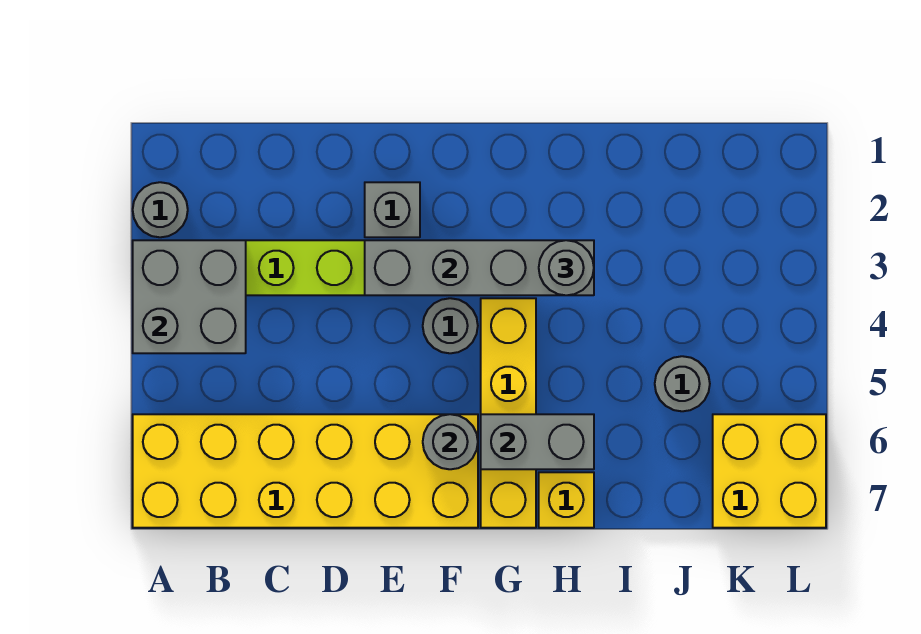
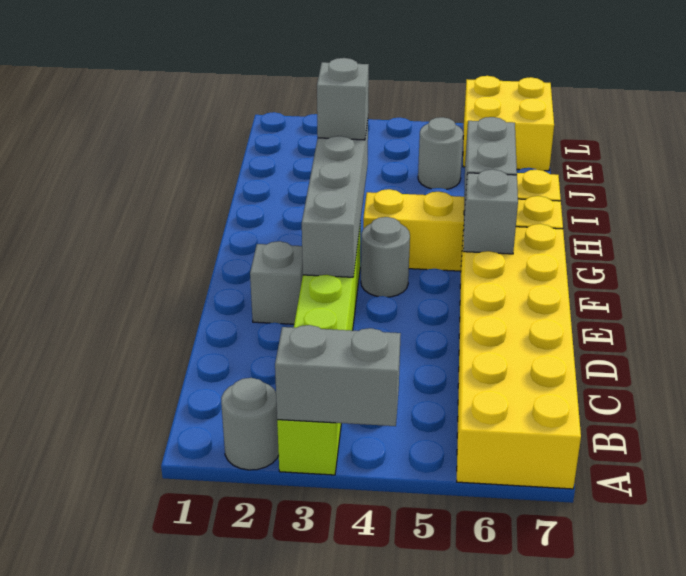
grey brick A3:B4 level 2 -> grey brick A3:A4 level 2
grey round brick F6 level 2 -> grey brick F6 level 2
grey round brick H3 level 3 -> grey brick H3 level 3

